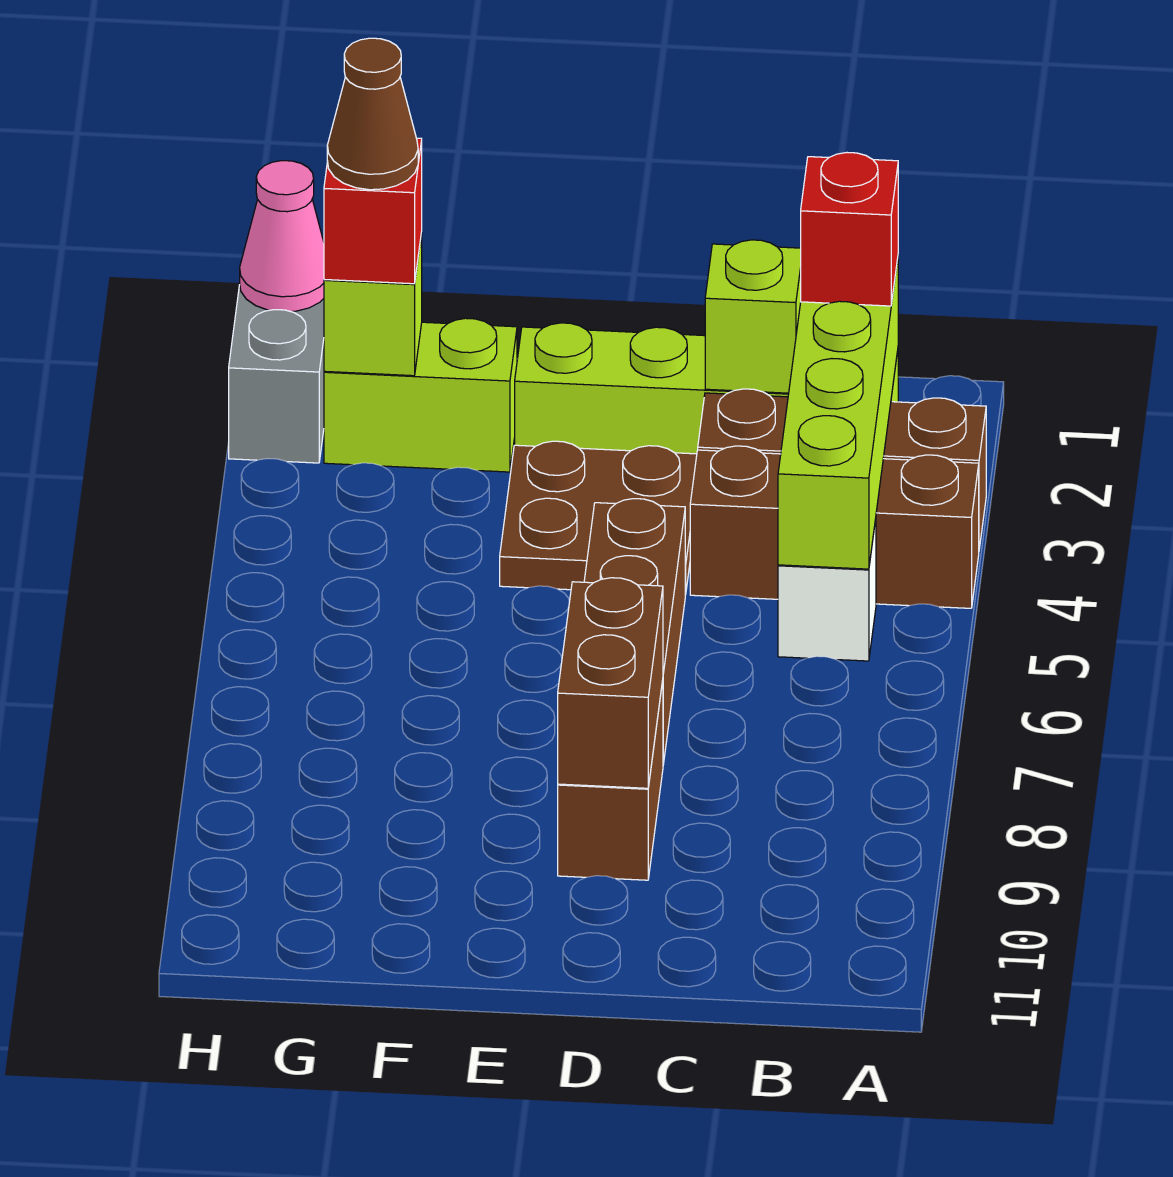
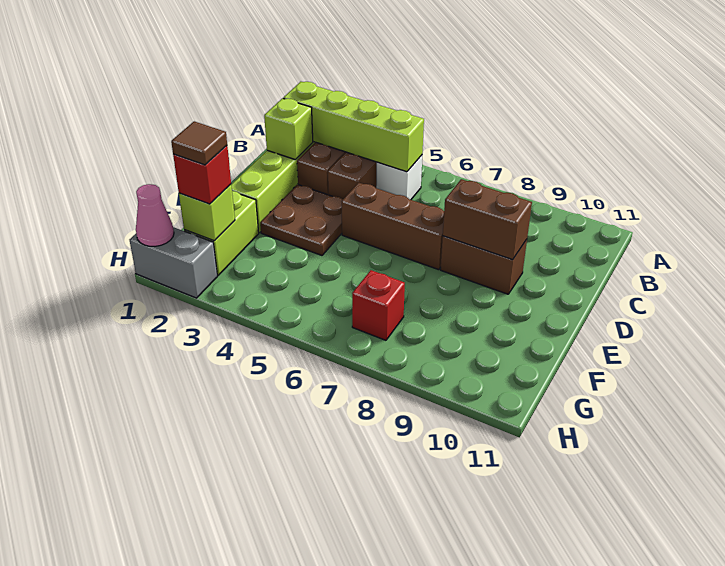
red brick B2 level 3 -> red brick G7 level 1
brown cone G2 level 4 -> brown tile G2 level 4

